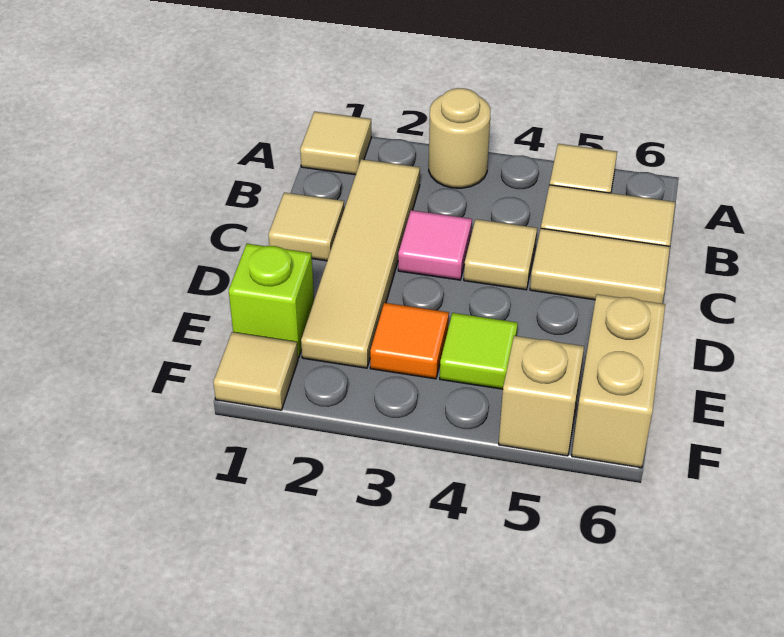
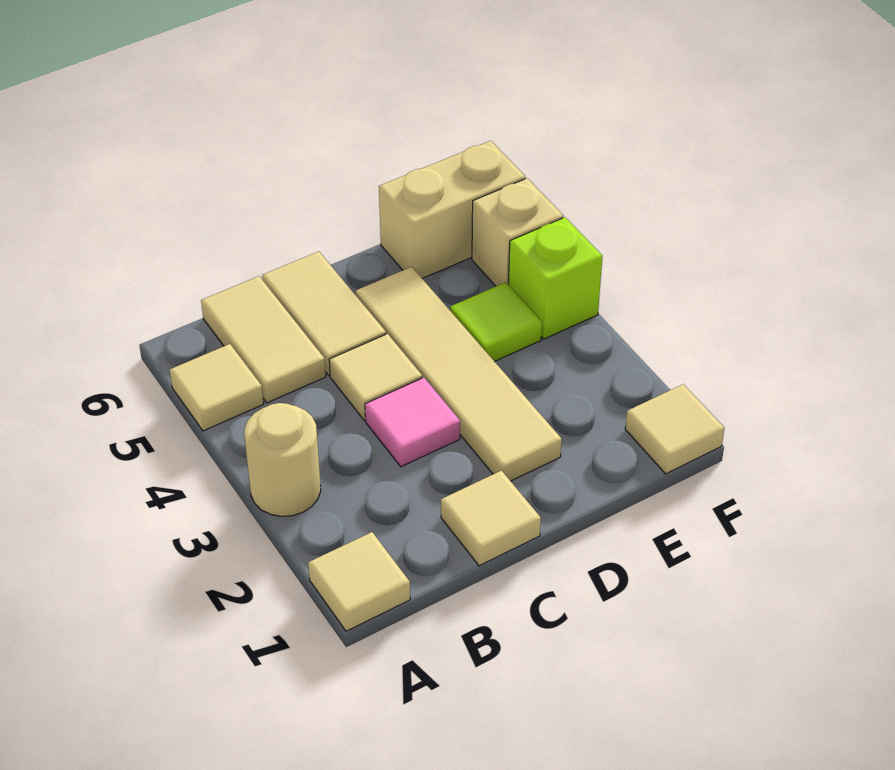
tan tile B2:E2 level 1 -> tan tile D2:D5 level 1
lime brick E1 level 1 -> lime brick F4 level 1
orange tile E3 level 1 -> none

